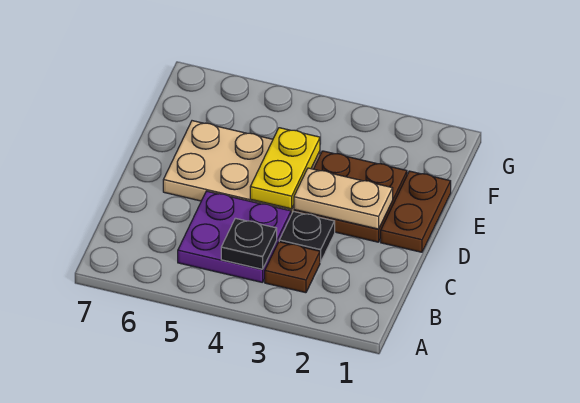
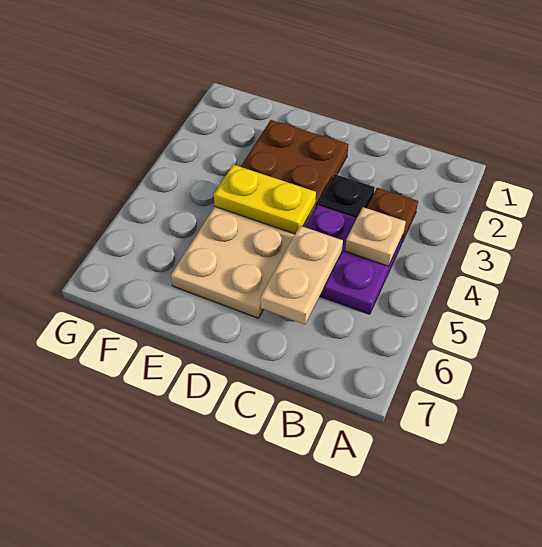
black plate B4 level 2 -> tan plate B4 level 2
brown plate D1:E1 level 1 -> none
tan plate D2:D3 level 2 -> tan plate C5:C6 level 2

